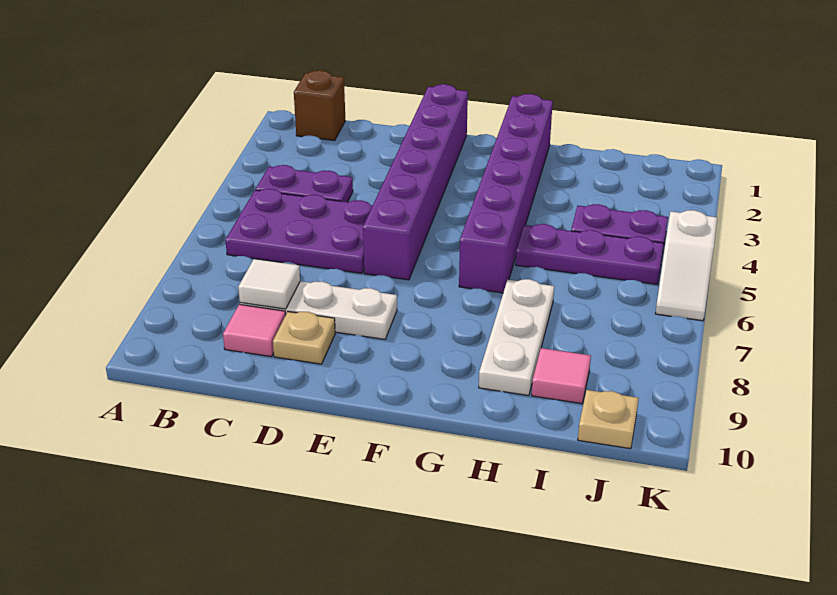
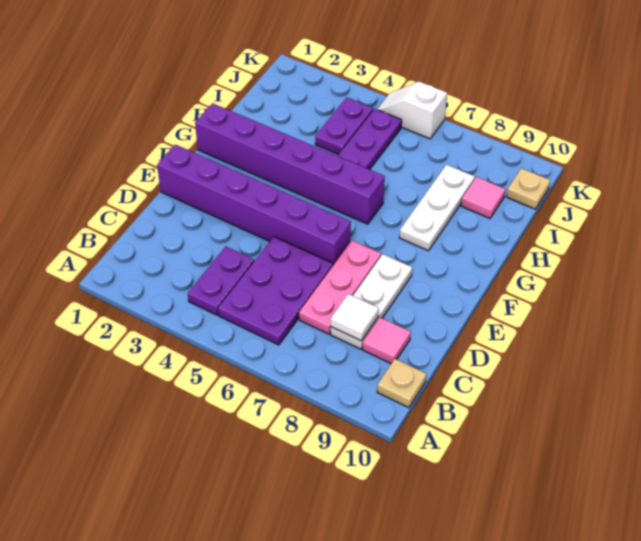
brown brick B1 level 1 -> none
none -> pink plate C7:E7 level 1
tan plate D9 level 1 -> tan plate B10 level 1
white plate H7:H9 level 1 -> white plate G8:I8 level 1
white slope K5:K6 level 1 top 5 -> white slope K5:K6 level 1 top 6

